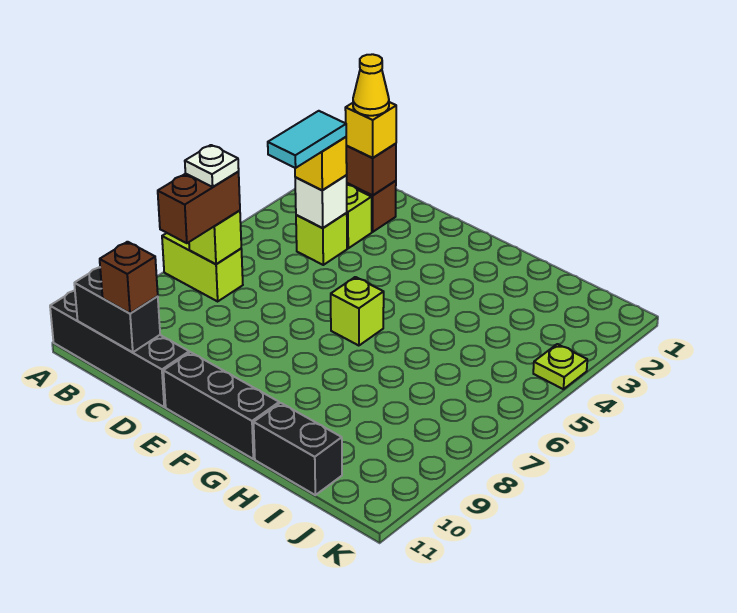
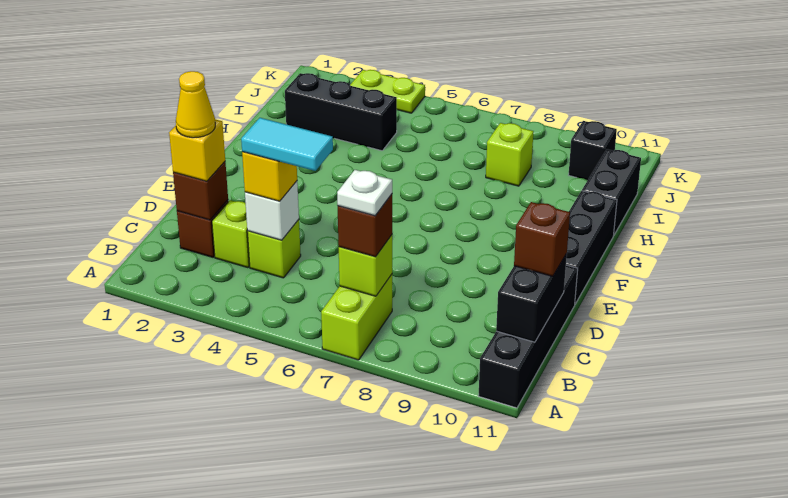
brown brick B7:B8 level 3 -> brown brick B7 level 3
lime brick F6 level 1 -> lime brick I8 level 1
none -> black brick I2:I4 level 1
none -> black brick J10 level 1
lime plate K4 level 1 -> lime plate K3:K4 level 1

